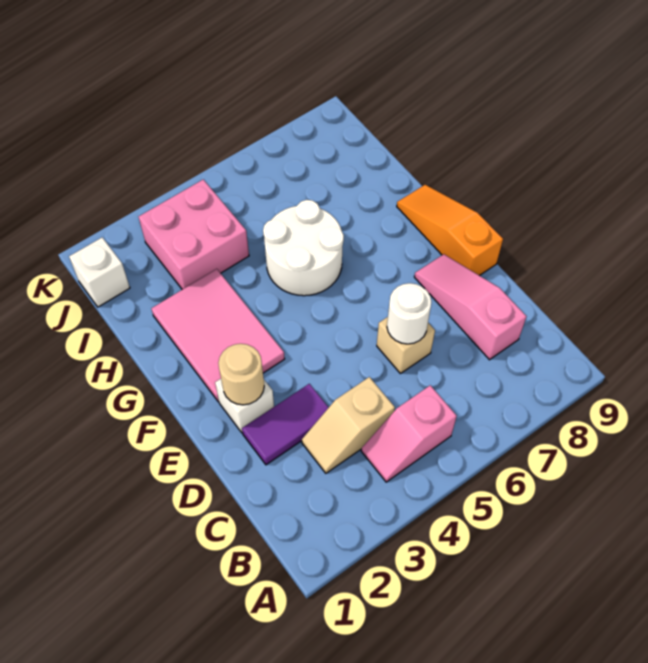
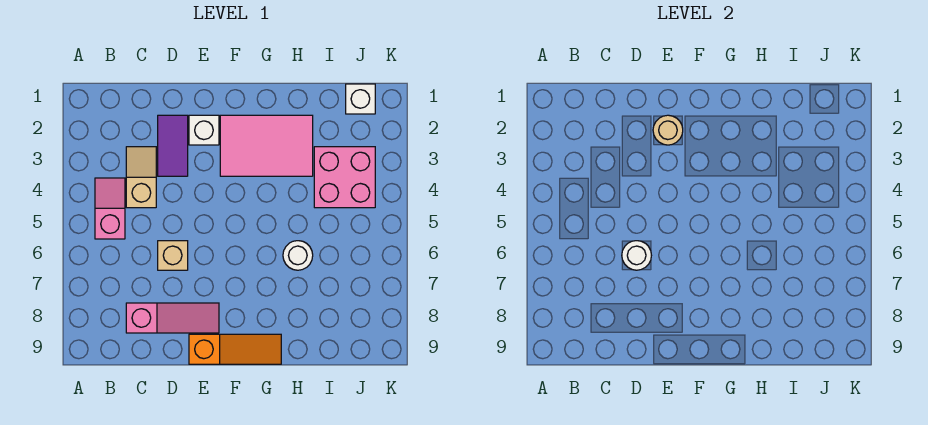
white round brick G5:H6 level 1 -> white round brick H6 level 1

